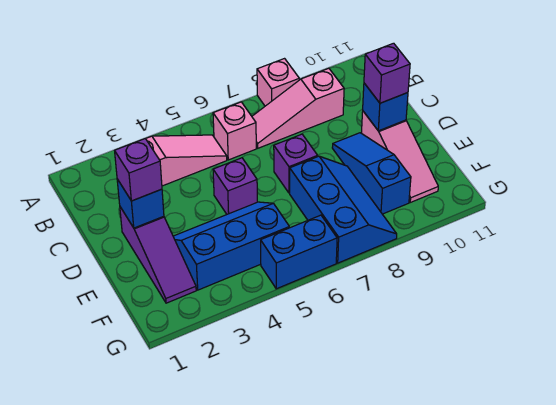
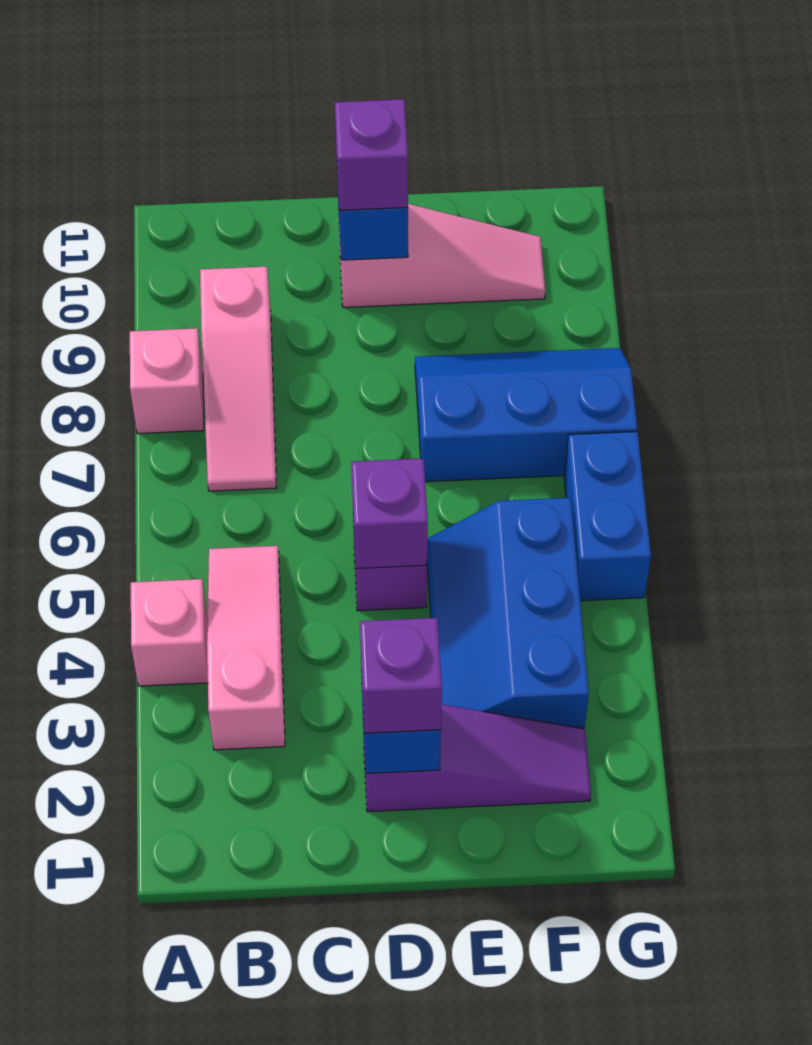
pink brick B6 level 1 -> pink brick A4 level 1
purple brick D7 level 1 -> purple brick D5 level 2
blue slope D9:F9 level 1 top F -> none

